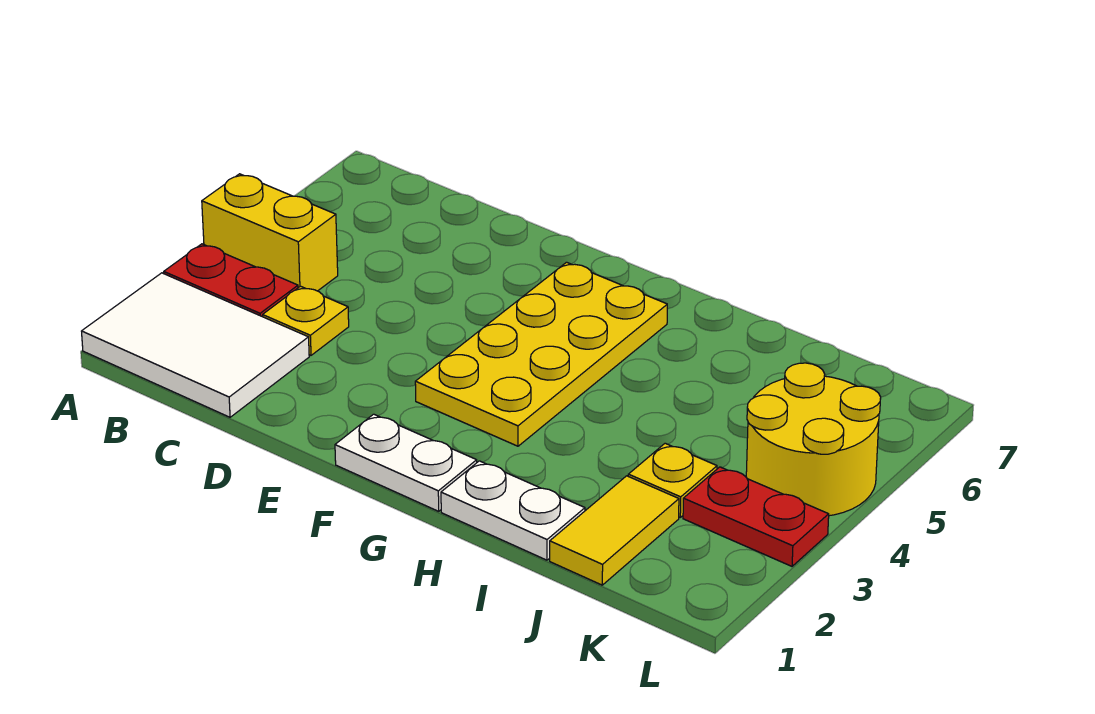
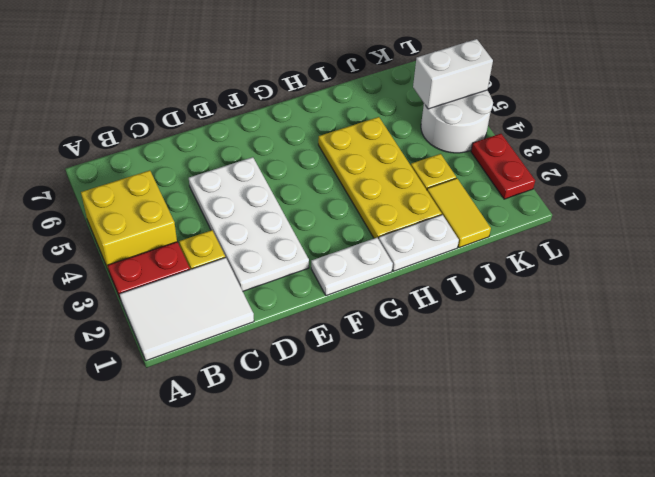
yellow brick A4:B4 level 1 -> yellow brick A4:B5 level 1
none -> white plate D2:E5 level 1
yellow plate F3:G6 level 1 -> yellow plate H2:I5 level 1
red plate K3:L3 level 1 -> red plate L2:L3 level 1
yellow round brick K4:L5 level 1 -> white round brick K4:L5 level 1
none -> white brick K5:L5 level 2

